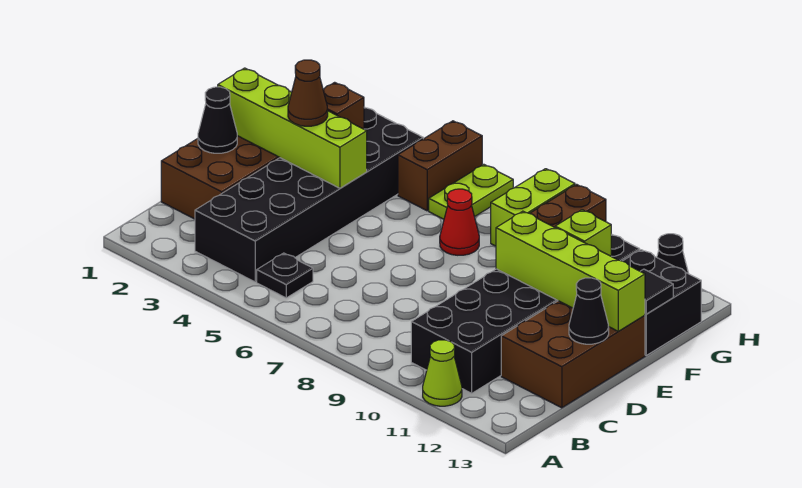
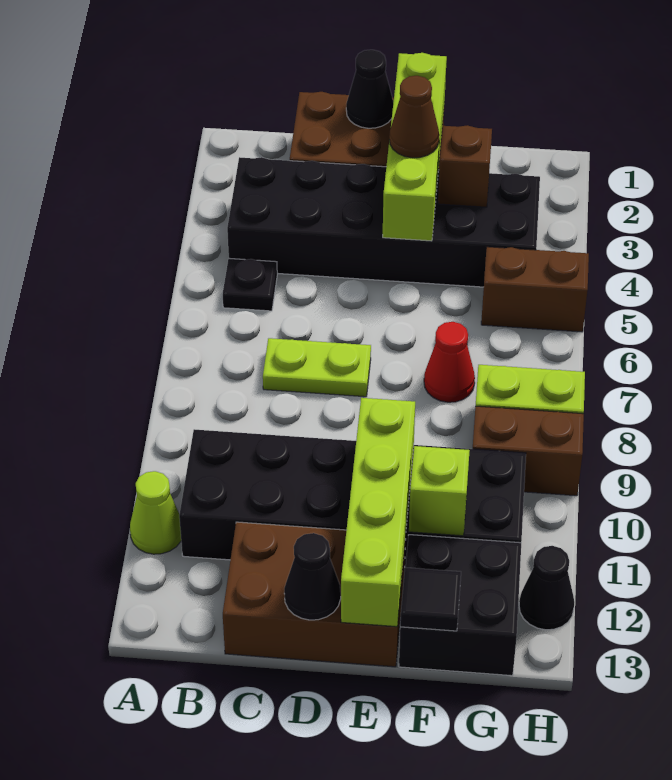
lime plate G6:H6 level 1 -> lime plate C7:D7 level 1

